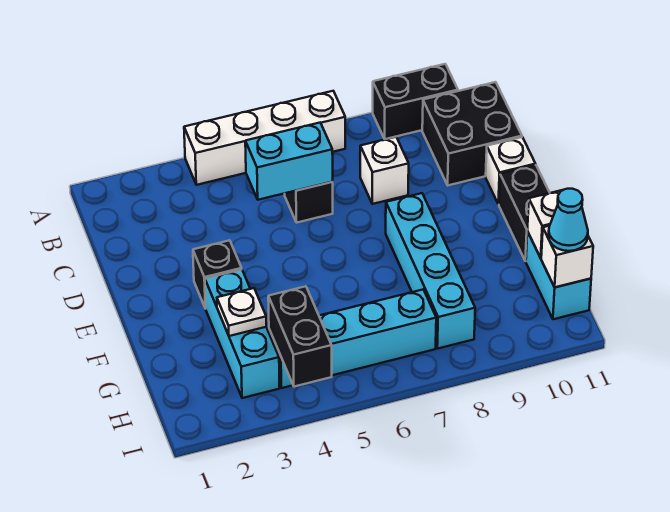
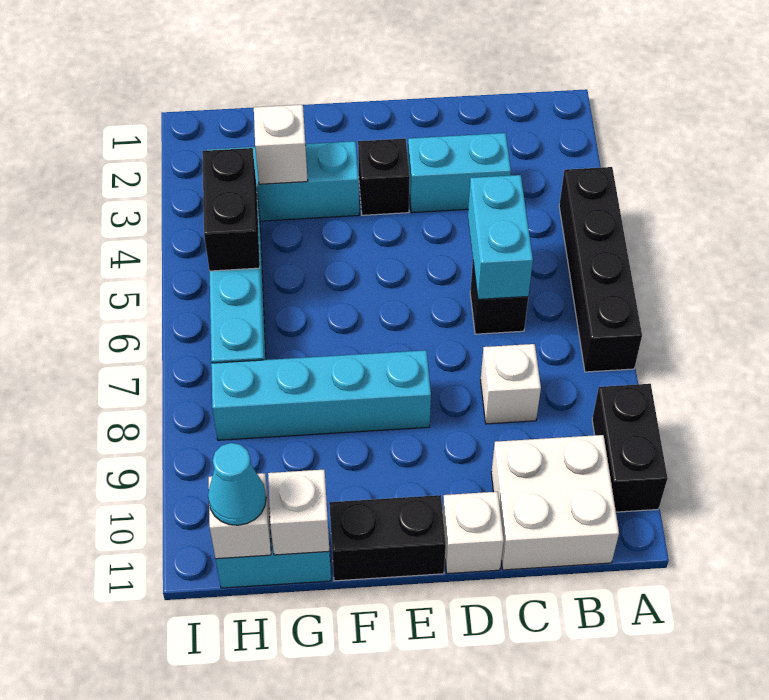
white brick A4:A7 level 1 -> black brick A4:A7 level 1
black brick B10:C11 level 1 -> white brick B10:C11 level 1
none -> cyan brick C3:D3 level 1
white plate G3 level 2 -> white brick G3 level 2
black brick H4:I4 level 2 -> black brick H4:H5 level 2

